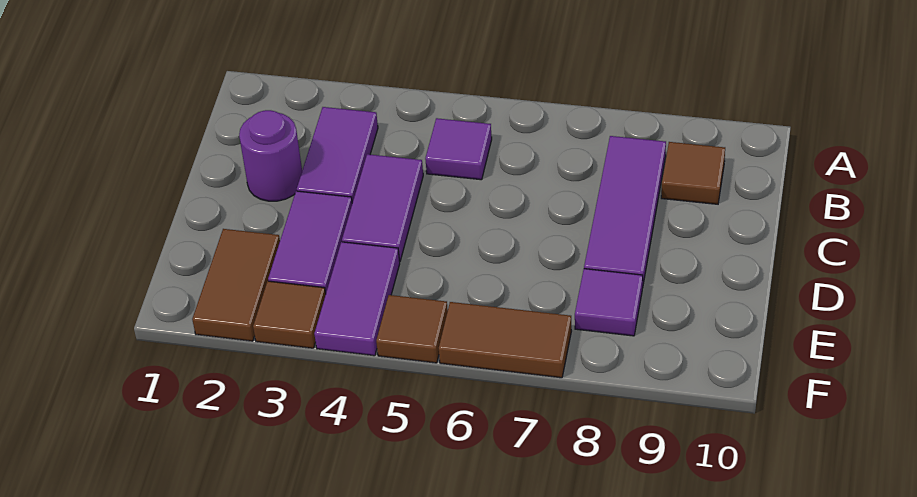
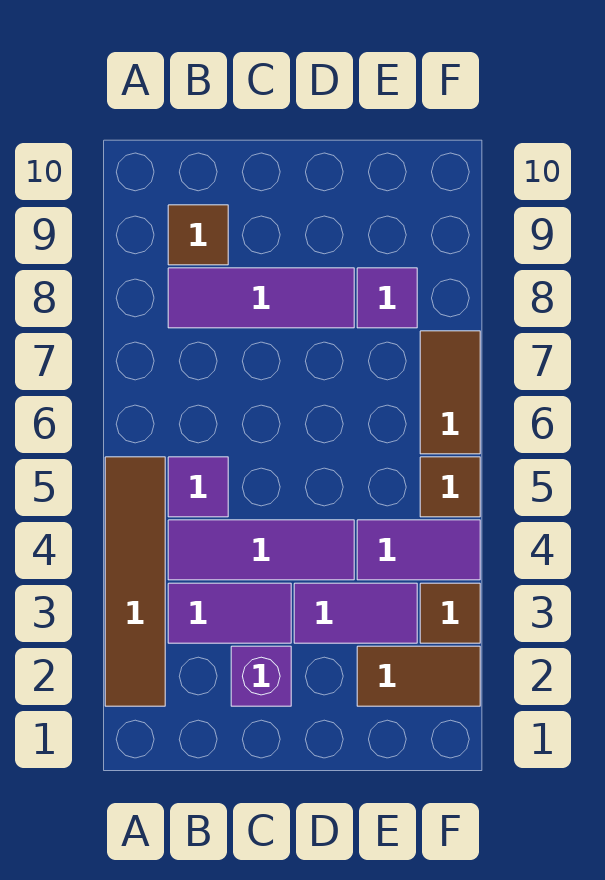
none -> brown tile A2:A5 level 1
purple round brick C2 level 1 -> purple brick C2 level 1
purple tile C4:D4 level 1 -> purple tile B4:D4 level 1

